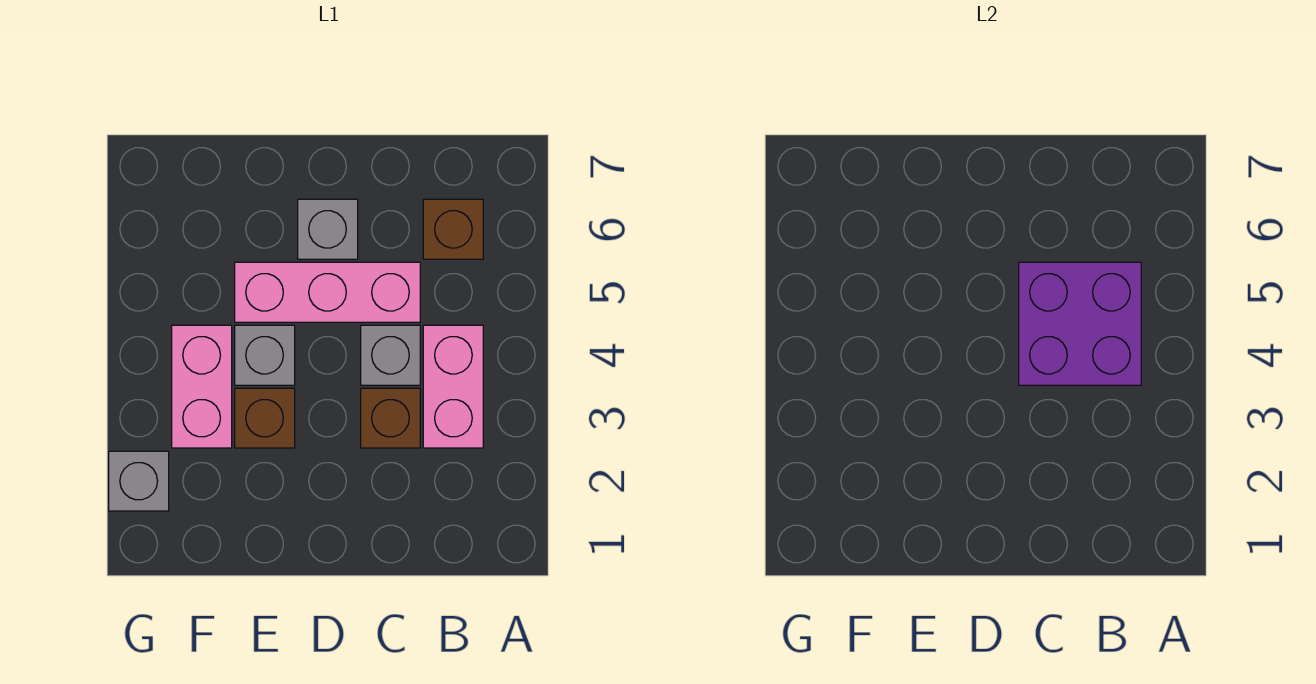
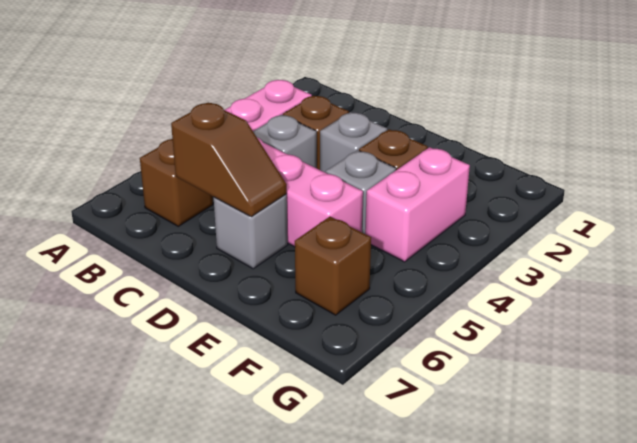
purple brick B4:C5 level 2 -> none
none -> brown slope C6:D6 level 2 top C
none -> brown brick F6 level 1
grey brick G2 level 1 -> grey brick D3 level 1

